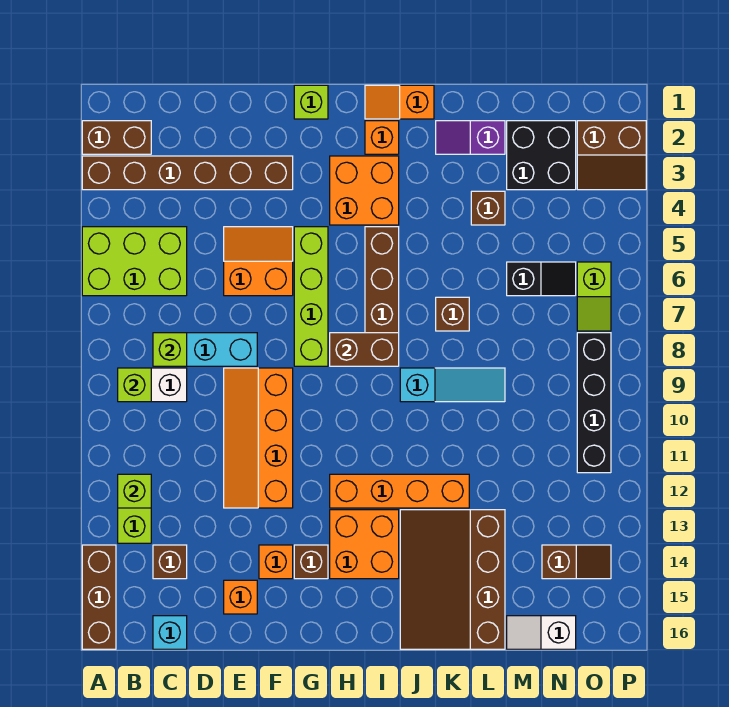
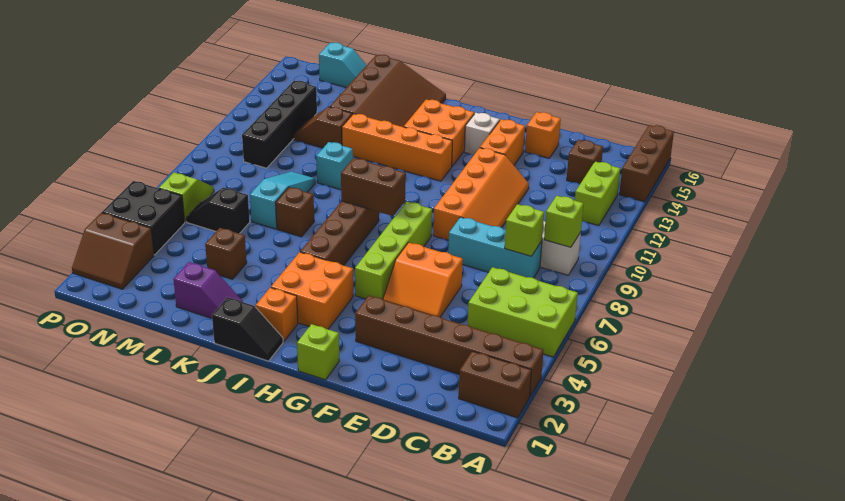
lime brick B12 level 2 -> none
cyan brick C16 level 1 -> cyan brick K10 level 1
orange brick F14 level 1 -> orange brick F13:F14 level 1
brown brick G14 level 1 -> white brick G14 level 1
orange slope I1:J1 level 1 top J -> black slope I1:J1 level 1 top J
cyan slope J9:L9 level 1 top J -> cyan slope L7:L9 level 1 top 7
black brick M2:N3 level 1 -> black brick O4:P5 level 1
white slope M16:N16 level 1 top N -> cyan slope M16:N16 level 1 top N
brown slope N14:O14 level 1 top N -> brown slope L12:M12 level 1 top L
brown slope O2:P3 level 1 top 2 -> brown slope O2:P3 level 1 top 3
black brick O8:O11 level 1 -> black brick N10:N13 level 1

